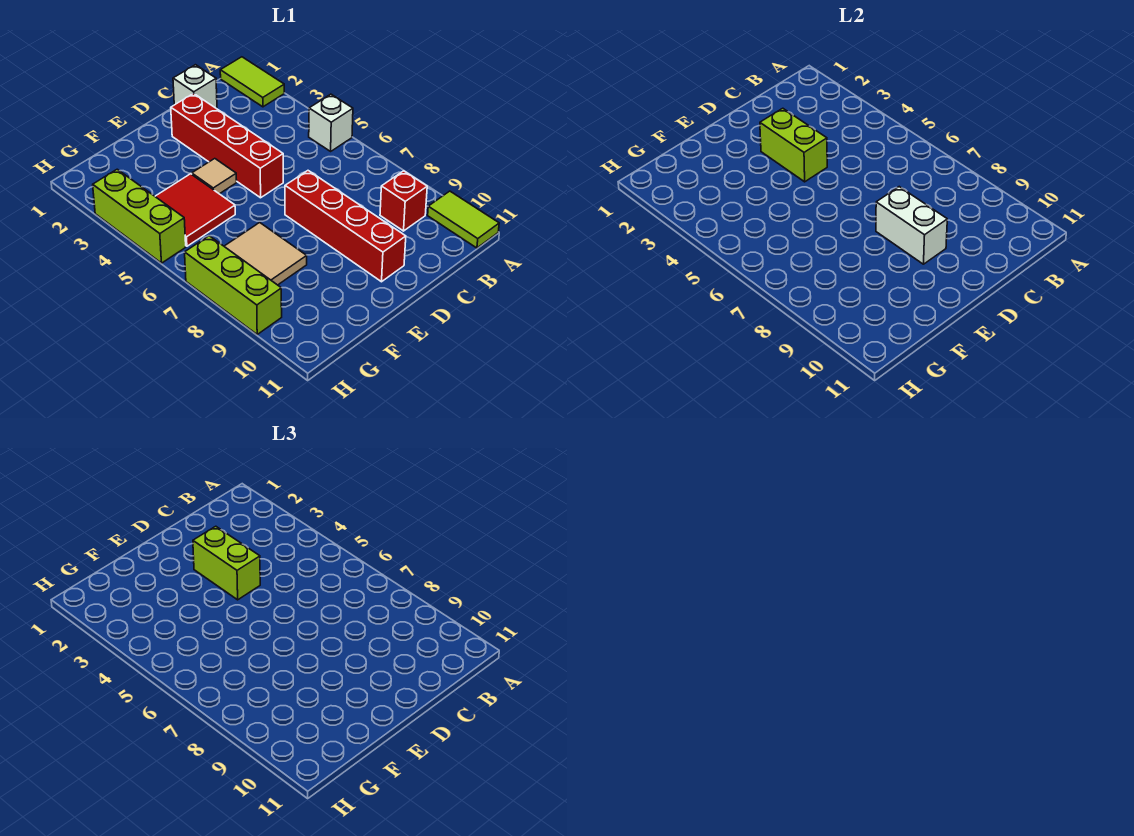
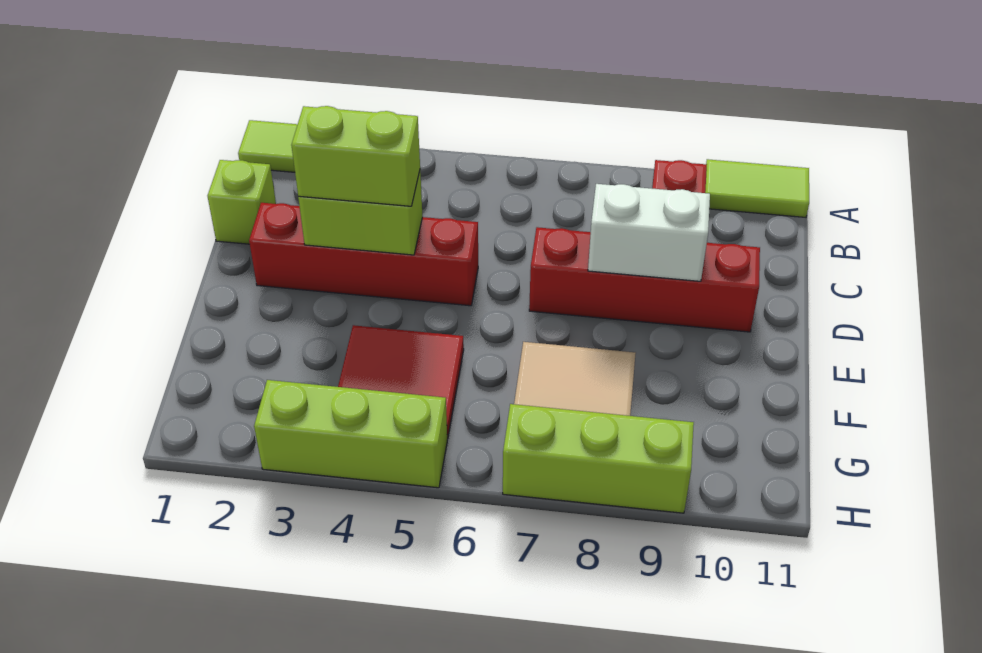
white brick A5 level 1 -> none
white brick C1 level 1 -> lime brick C1 level 1
tan tile E4 level 1 -> none

